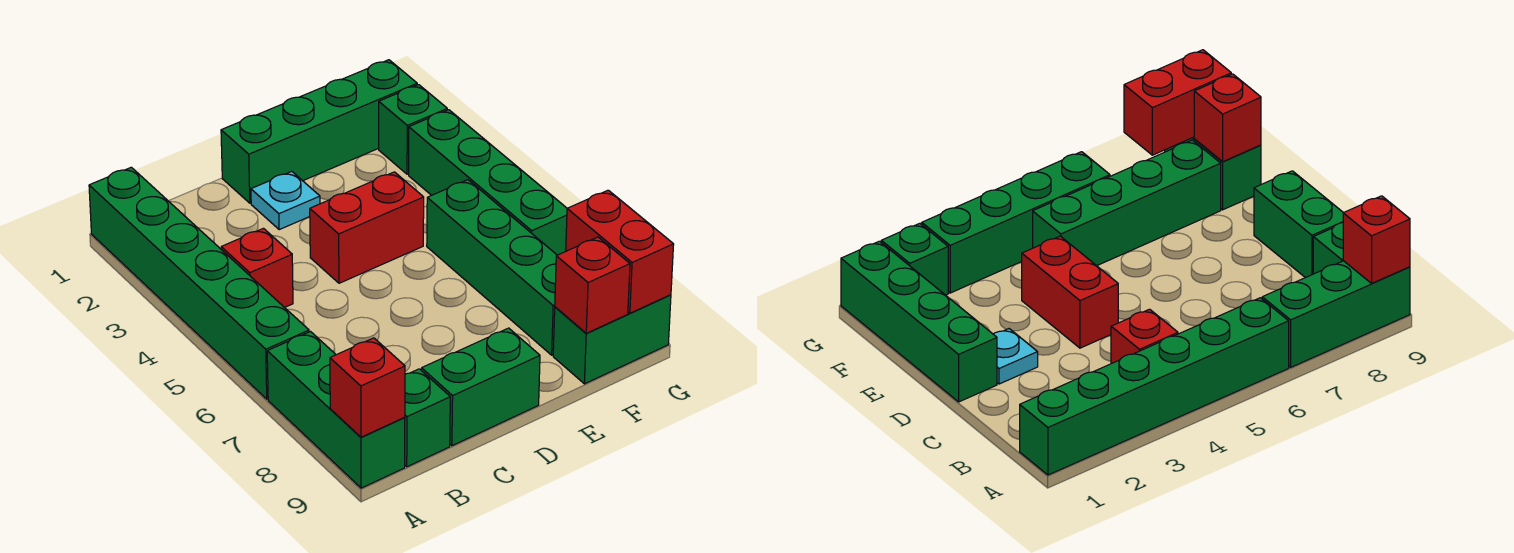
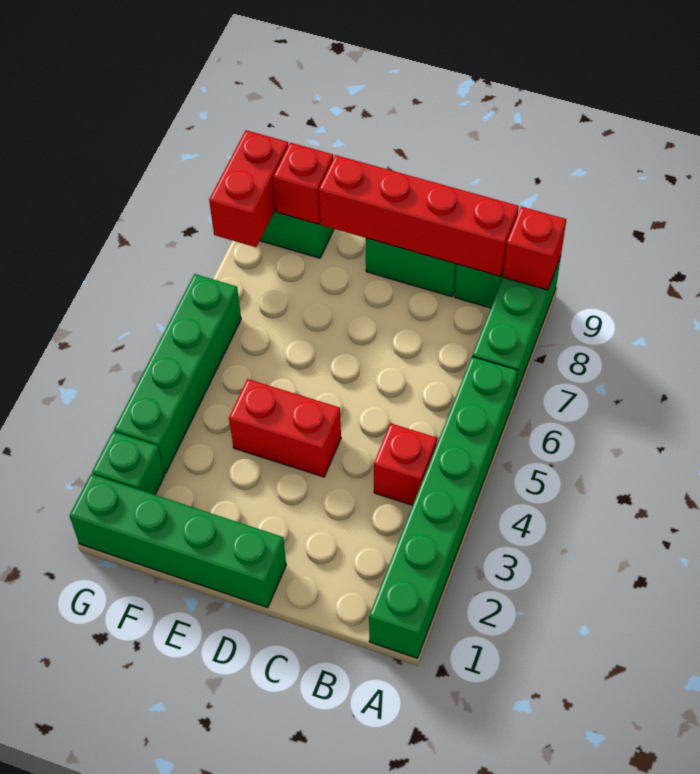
none -> red brick B9:E9 level 2
cyan plate D2 level 1 -> none
green brick F5:F8 level 1 -> none

